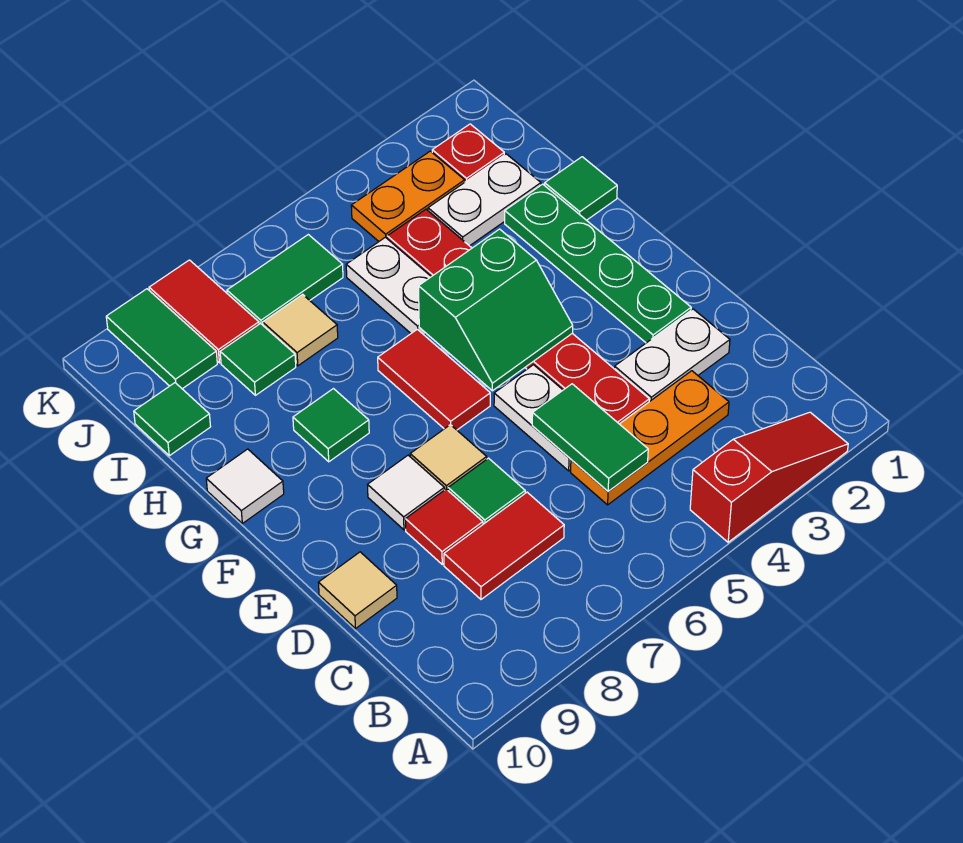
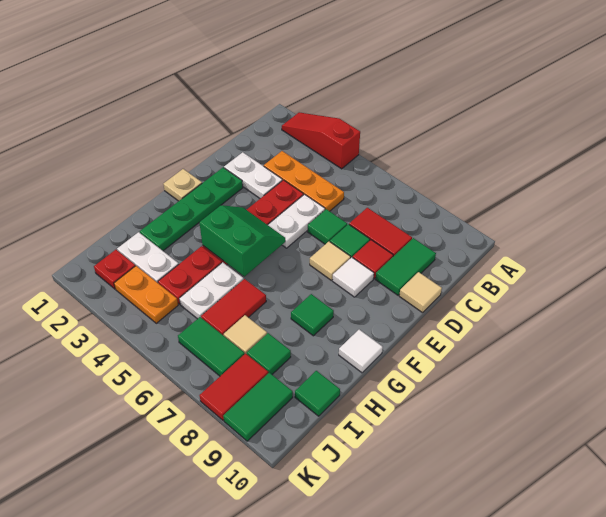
green tile C5:D5 level 2 -> green tile C9:D9 level 1
none -> tan plate F1 level 1
red tile F6:G6 level 1 -> red tile H6:I6 level 1
green tile H1 level 1 -> green tile D6 level 1

